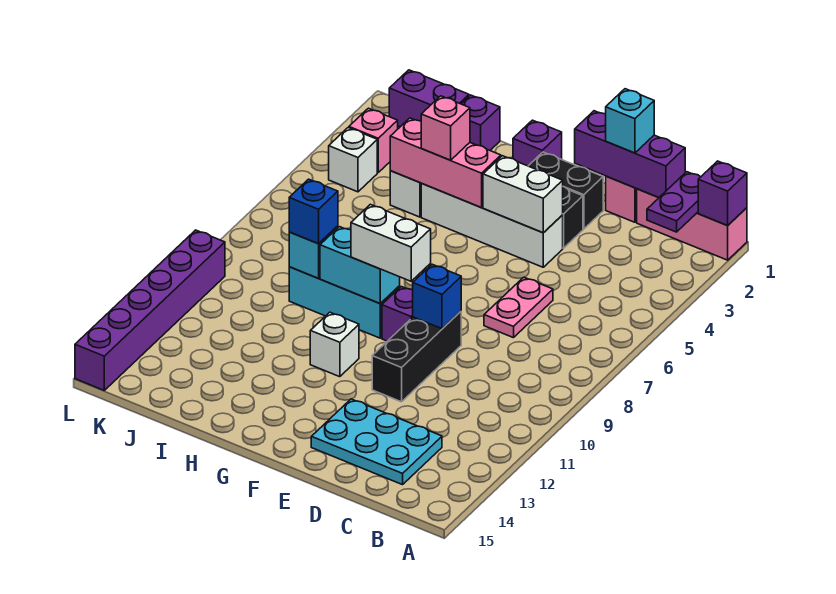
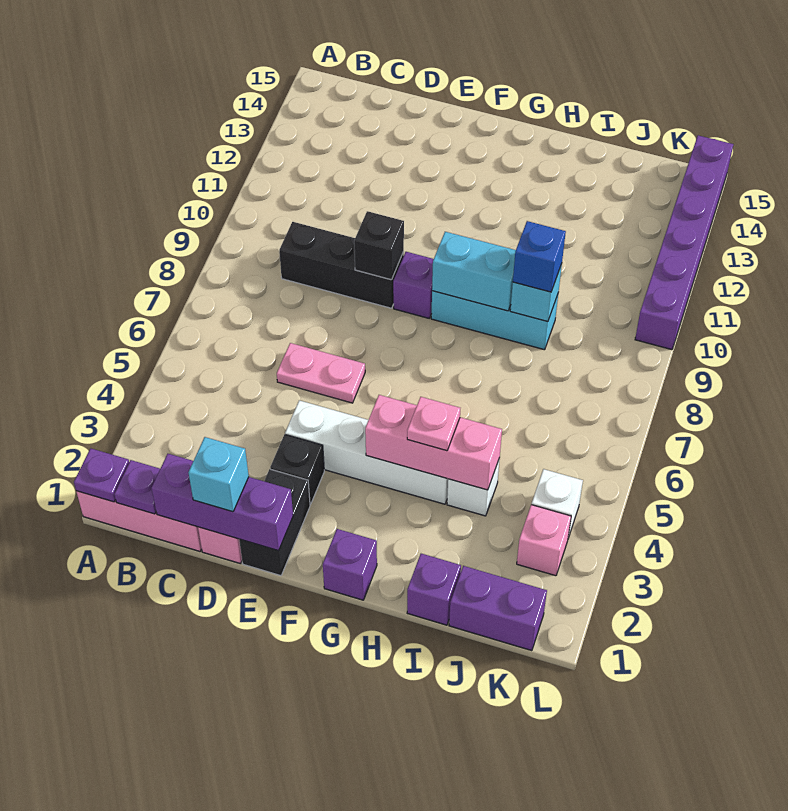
purple brick A1 level 2 -> purple plate A1 level 2
purple plate B1:B2 level 2 -> purple plate B1 level 2
cyan plate C13:E14 level 1 -> none
pink plate D6:D7 level 1 -> pink plate D6:E6 level 1
black brick E2:F2 level 1 -> black brick E1:E2 level 1
white brick E4:F4 level 2 -> none
black brick E9:E11 level 1 -> black brick C9:E9 level 1
blue brick E9 level 2 -> black brick E9 level 2
white brick F9:G9 level 3 -> none
white brick G11 level 1 -> none
pink brick H4 level 3 -> pink plate H4 level 3

